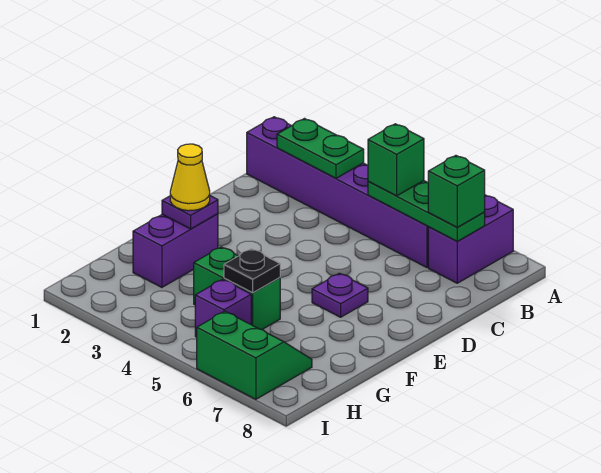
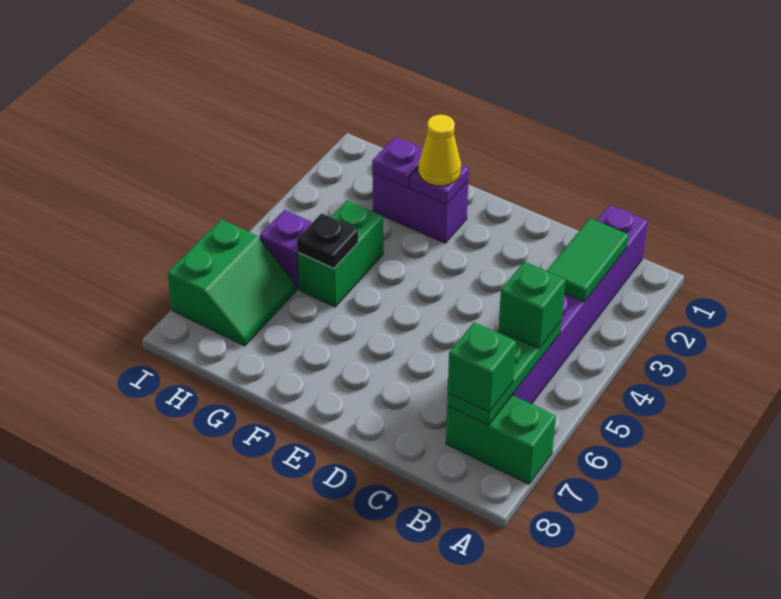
purple brick A7:B7 level 1 -> green brick A7:B7 level 1
green plate B2:B3 level 2 -> green tile B2:B3 level 2
purple plate E6 level 1 -> purple plate G2 level 2

